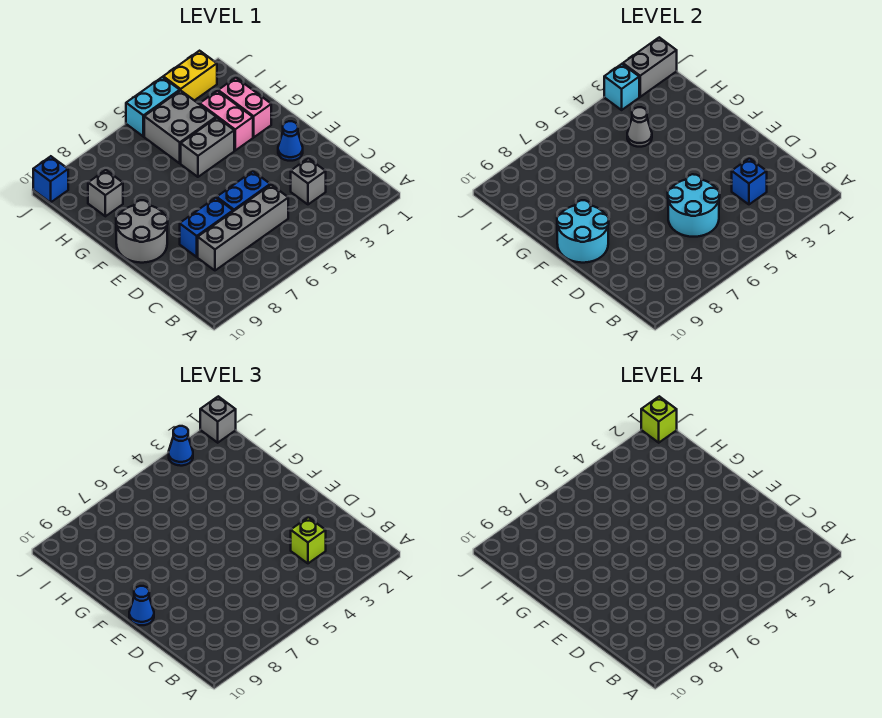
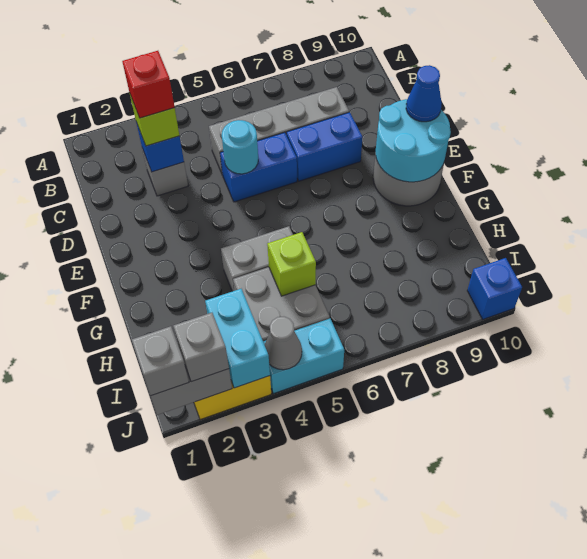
none -> red brick C3 level 4
cyan round brick C5:D6 level 2 -> cyan round brick D5 level 2
blue cone E2 level 1 -> none
pink brick G2:H2 level 1 -> none
pink brick G3:H3 level 1 -> none
grey cone H4 level 2 -> grey cone J4 level 2
grey brick H9 level 1 -> grey brick J2 level 3
lime brick J1 level 4 -> lime brick H5 level 2
cyan brick J3 level 2 -> cyan brick I3:J3 level 2
blue cone J3 level 3 -> none

